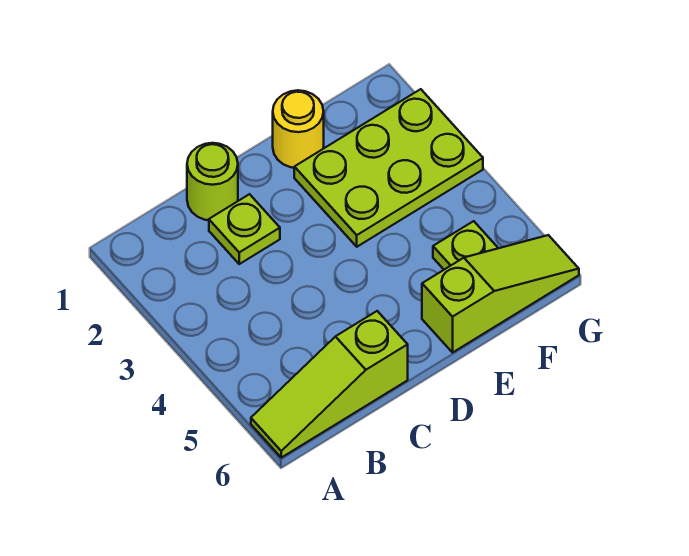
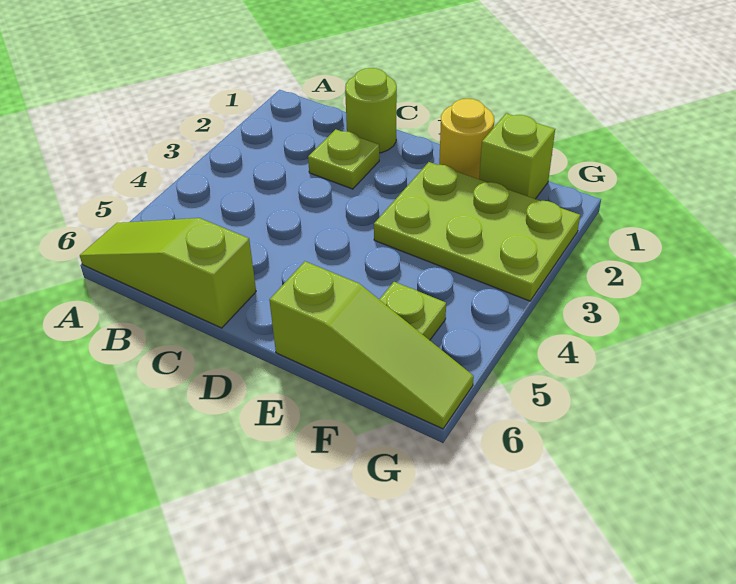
none -> lime brick F1 level 1

